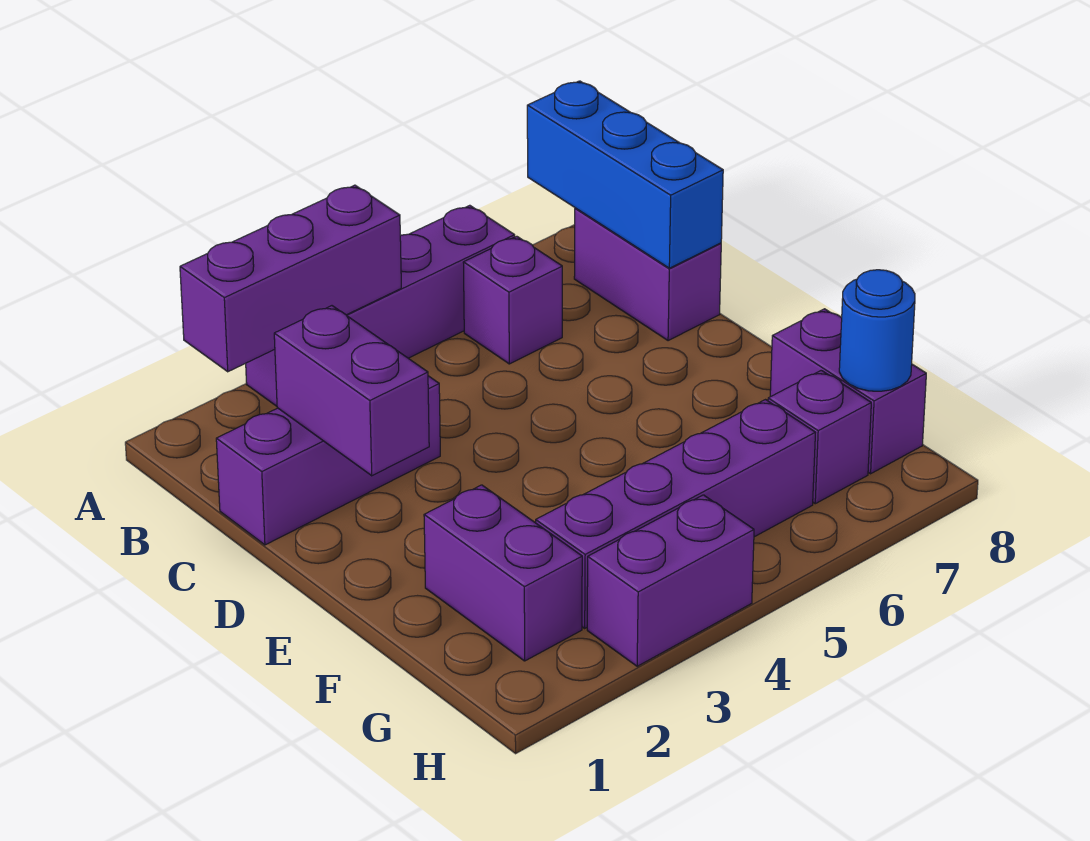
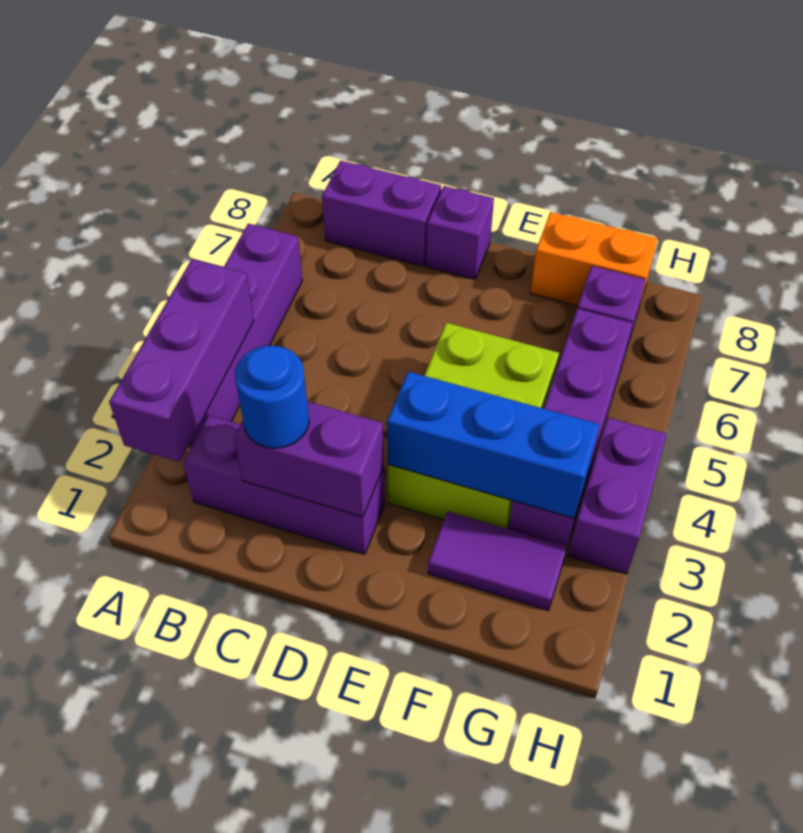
blue brick A8:C8 level 2 -> blue brick E3:G3 level 2
purple brick B6 level 1 -> purple brick D8 level 1
purple brick C1:C3 level 1 -> purple brick B2:D2 level 1
none -> lime brick E3:F5 level 1
purple brick F2:G2 level 1 -> purple tile F2:G2 level 1
purple brick F8:G8 level 1 -> orange brick F8:G8 level 1
blue round brick G8 level 2 -> blue round brick C2 level 3

